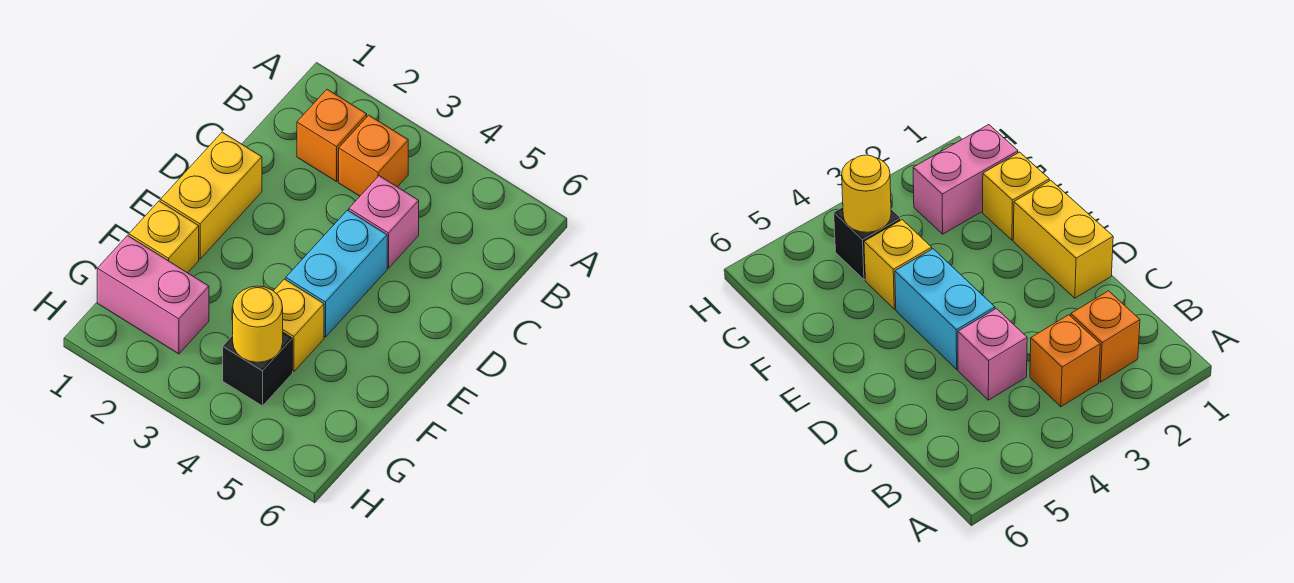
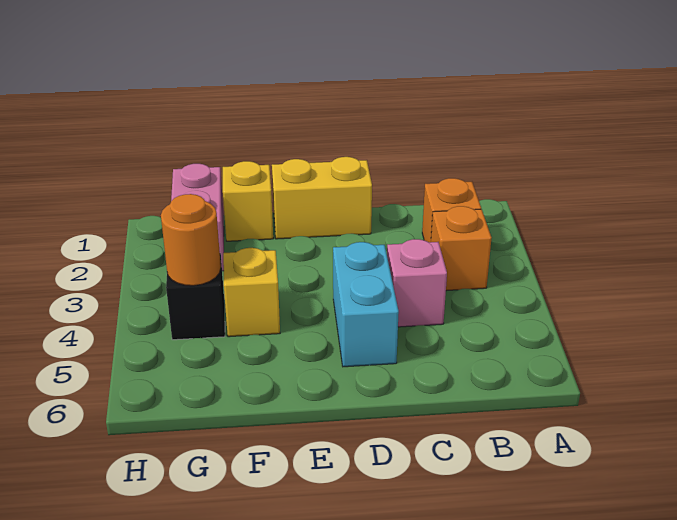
cyan brick D4:E4 level 1 -> cyan brick D4:D5 level 1
yellow round brick G4 level 2 -> orange round brick G4 level 2

